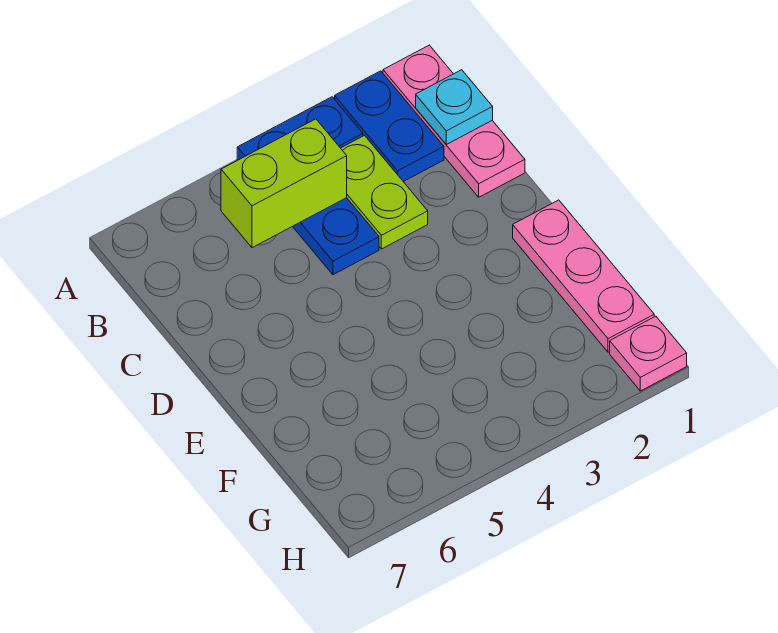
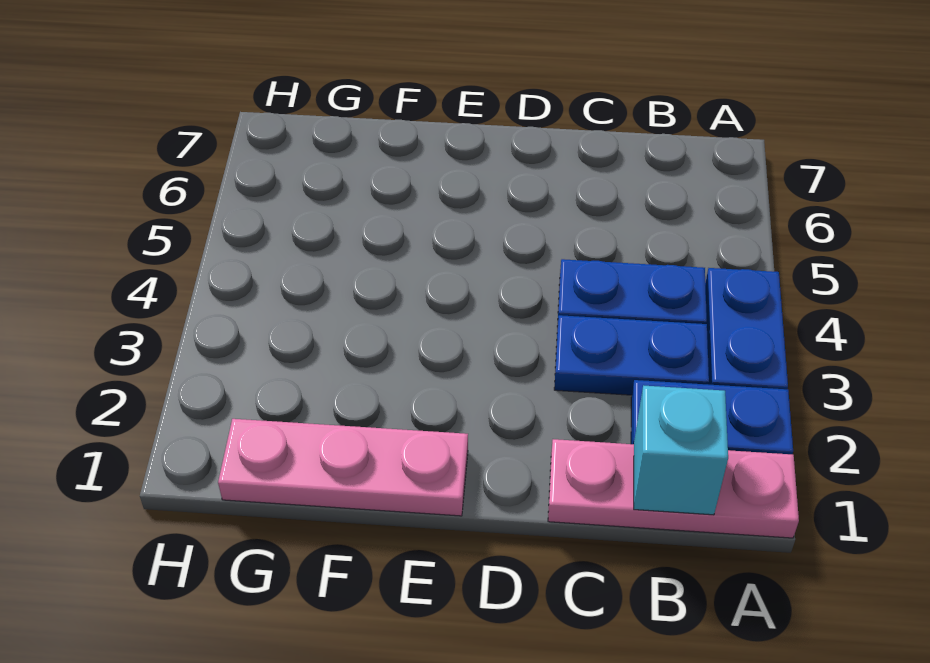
cyan plate B1 level 2 -> cyan brick B1 level 2
lime plate B3:C3 level 1 -> blue plate B3:C3 level 1
lime brick B4:B5 level 2 -> none
pink plate H1 level 1 -> none

